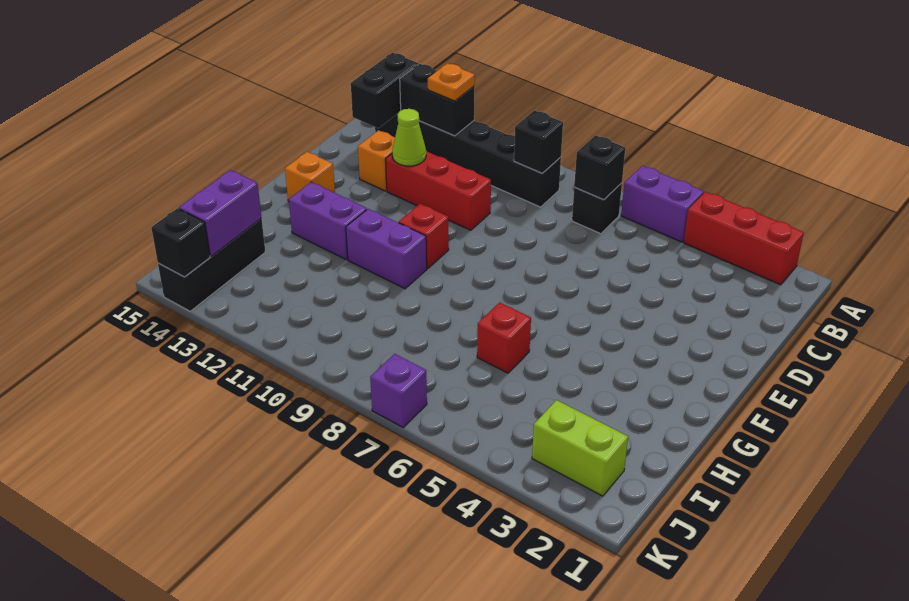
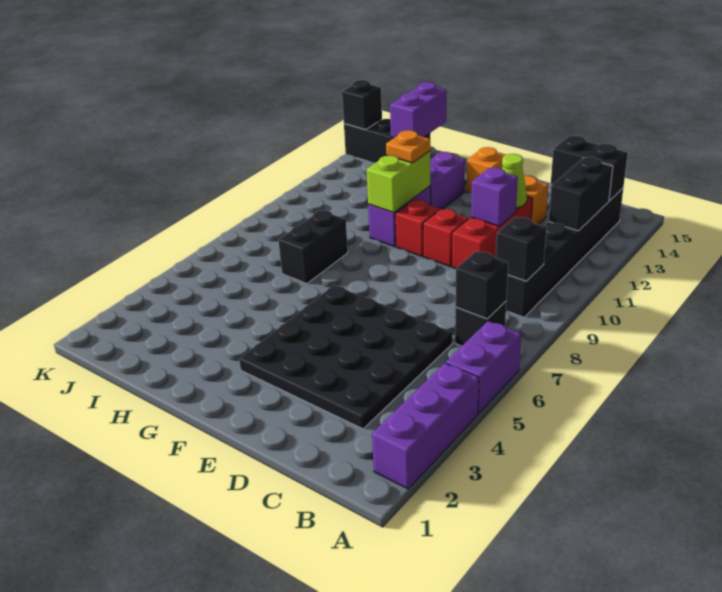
red brick A2:A4 level 1 -> purple brick A2:A4 level 1
orange plate B12 level 3 -> orange plate G11 level 3
none -> black plate C3:F6 level 1
red brick H6 level 1 -> red brick E10 level 1
none -> black brick H7:H8 level 1
purple brick I14:J14 level 2 -> purple brick I14:I15 level 2
lime brick J2:J3 level 1 -> lime brick G10:G11 level 2
purple brick K7 level 1 -> purple brick D11 level 2

